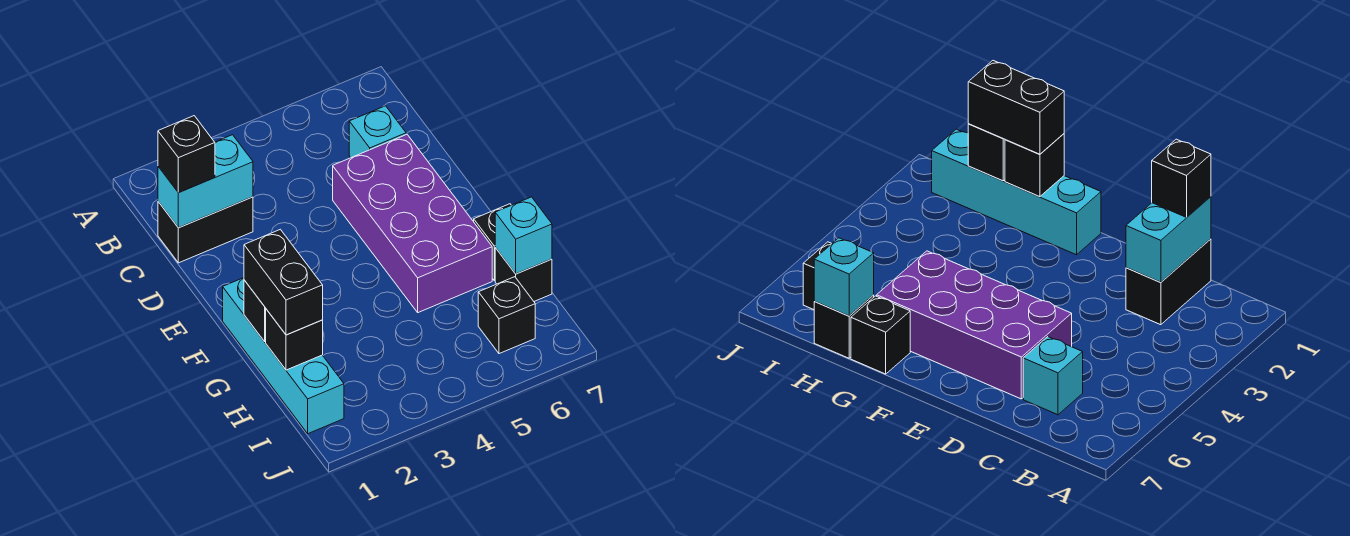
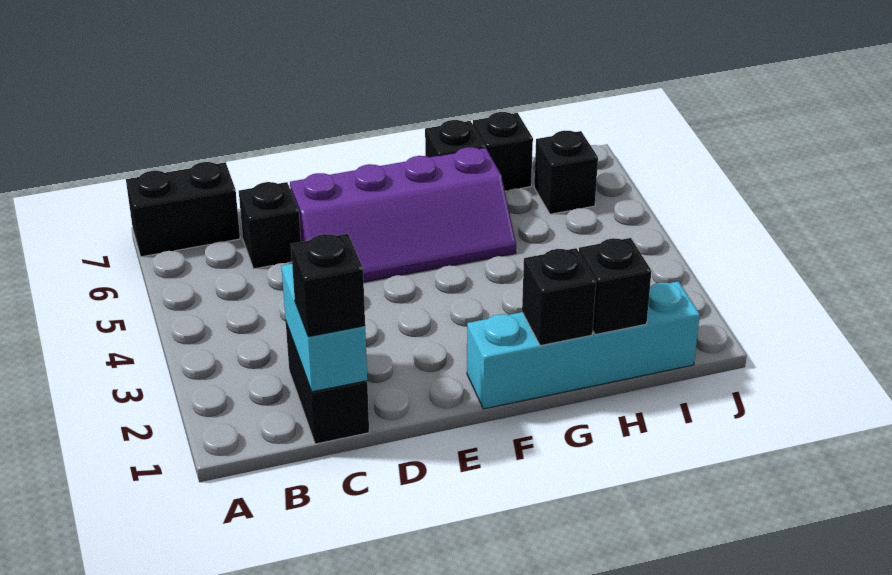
cyan brick C6 level 1 -> black brick C6 level 1
purple brick D5:G6 level 1 -> purple slope D5:G6 level 1 top 6
black brick G1:H1 level 3 -> black brick A7:B7 level 1
cyan brick H7 level 2 -> none

